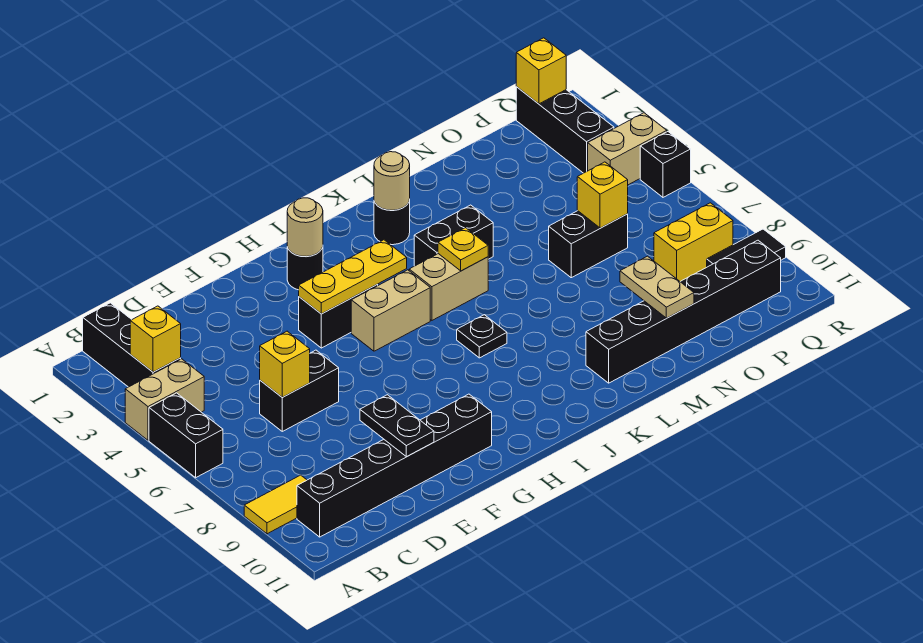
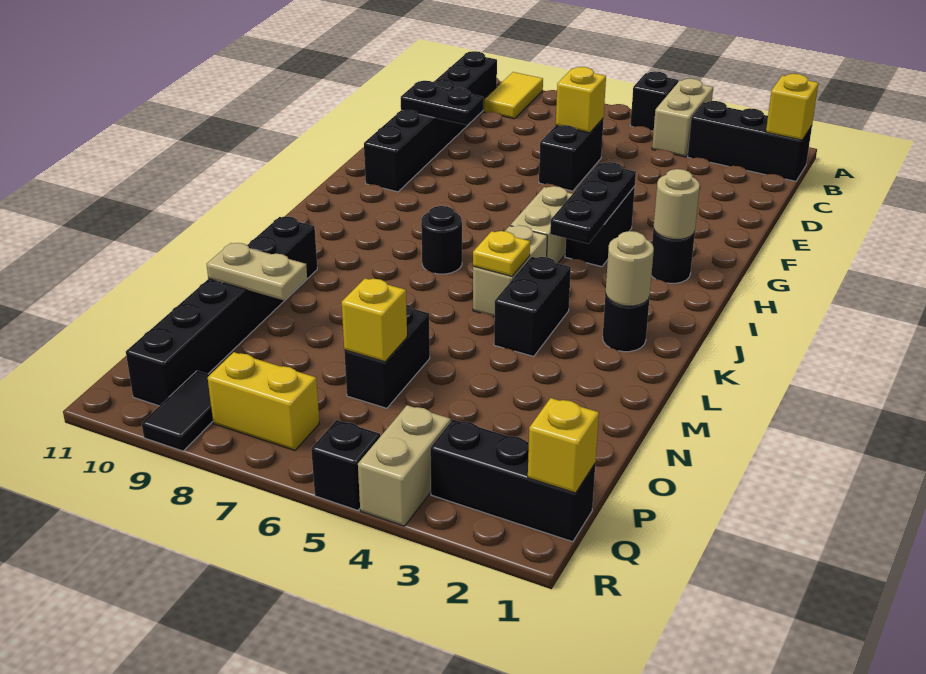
black brick A5:A6 level 1 -> black brick A5 level 1
yellow brick B3 level 2 -> yellow brick B1 level 2
yellow plate G4:I4 level 2 -> black plate G4:I4 level 2
black plate J7 level 1 -> black round brick J7 level 1
yellow brick P8:Q8 level 1 -> yellow brick Q7:Q8 level 1

